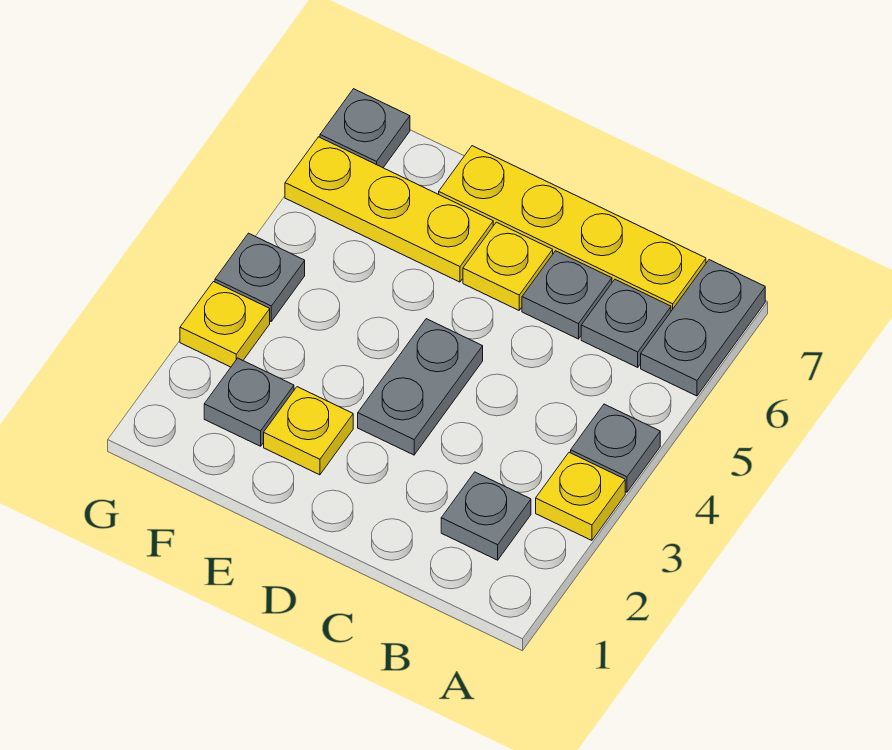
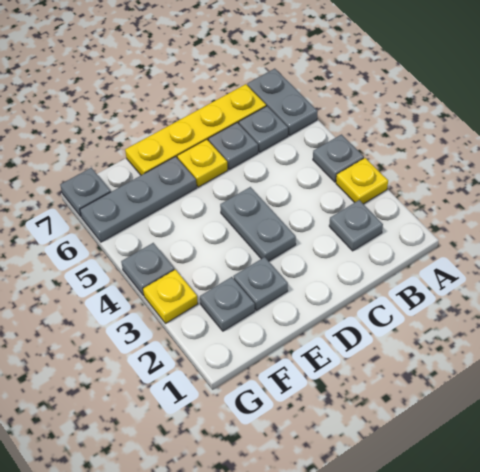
yellow plate E2 level 1 -> grey plate E2 level 1
yellow plate E6:G6 level 1 -> grey plate E6:G6 level 1

